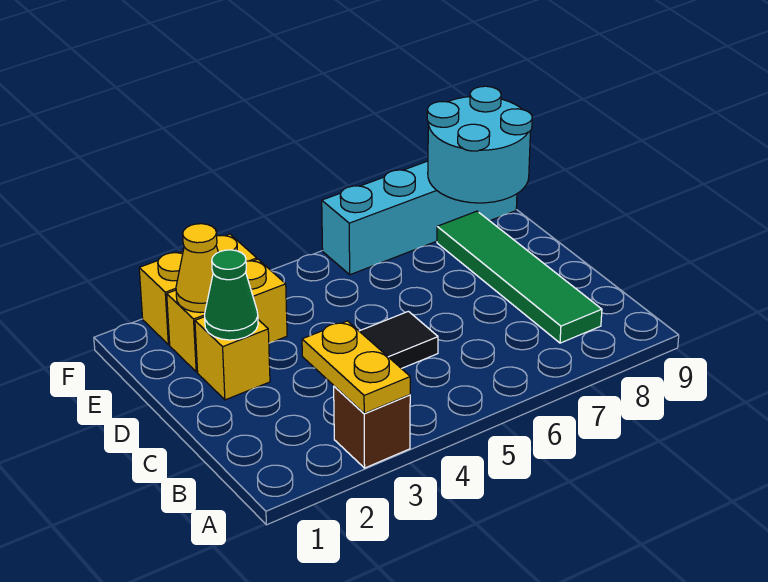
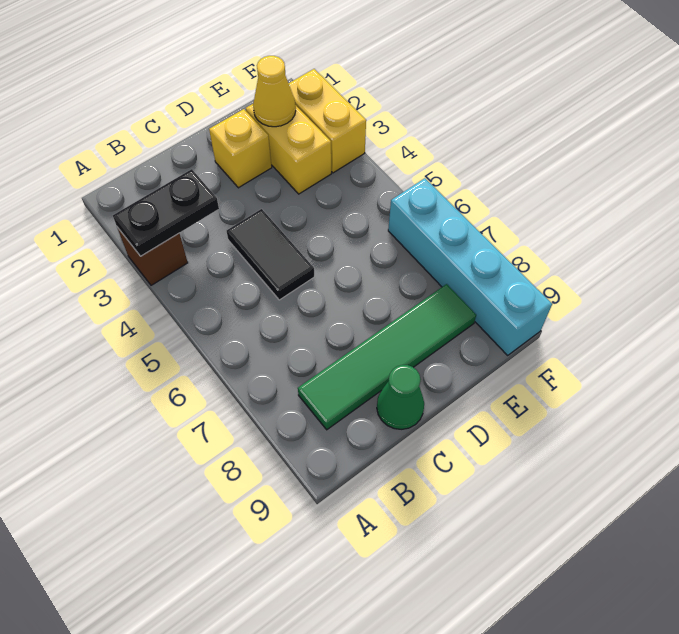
yellow plate A3:B3 level 2 -> black plate A3:B3 level 2
green cone D2 level 2 -> green cone C9 level 1
cyan round brick E8:F9 level 2 -> none

